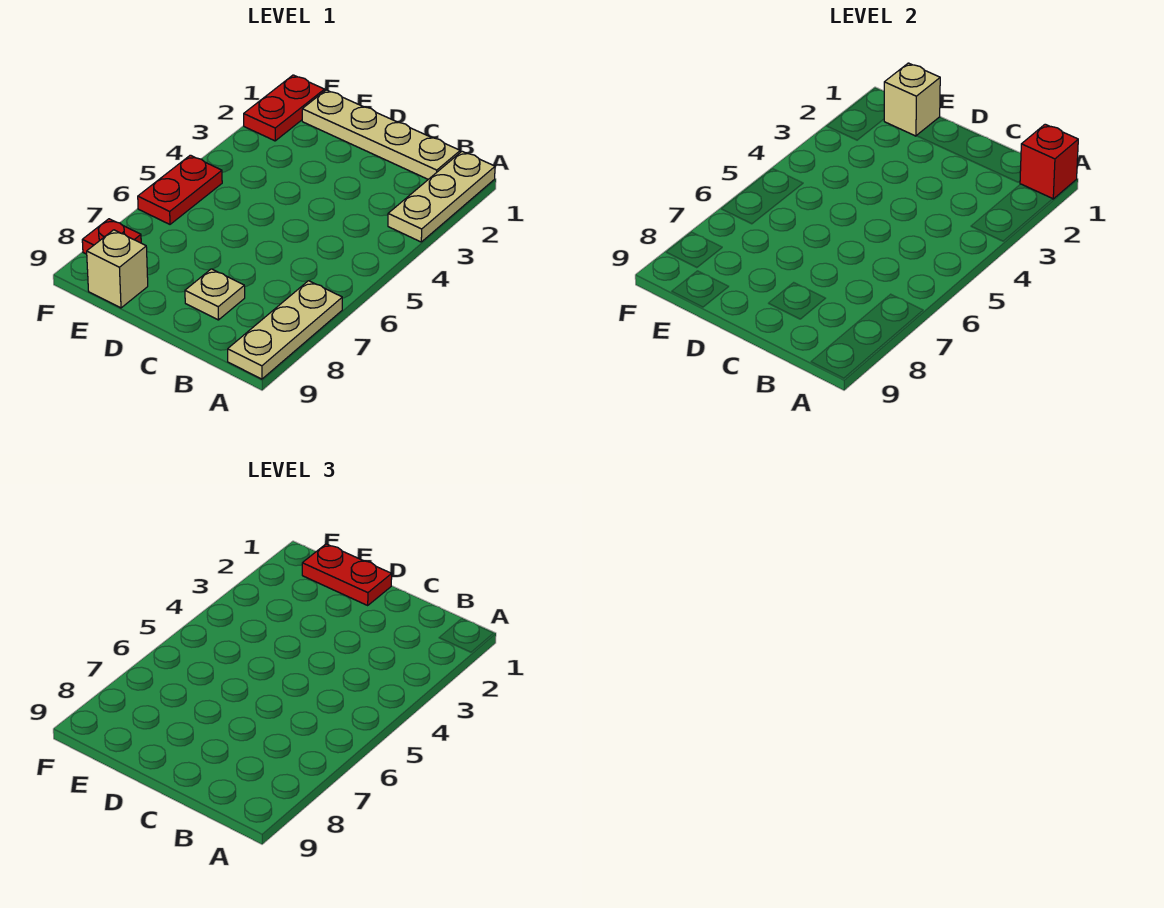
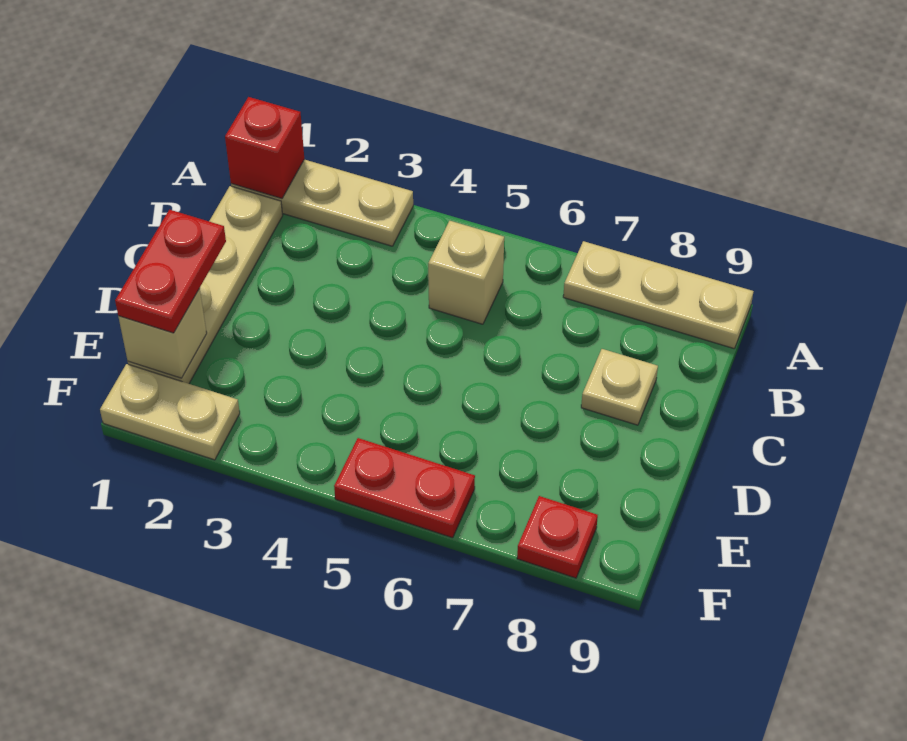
tan brick E9 level 1 -> tan brick B5 level 1
red plate F1:F2 level 1 -> tan plate F1:F2 level 1

